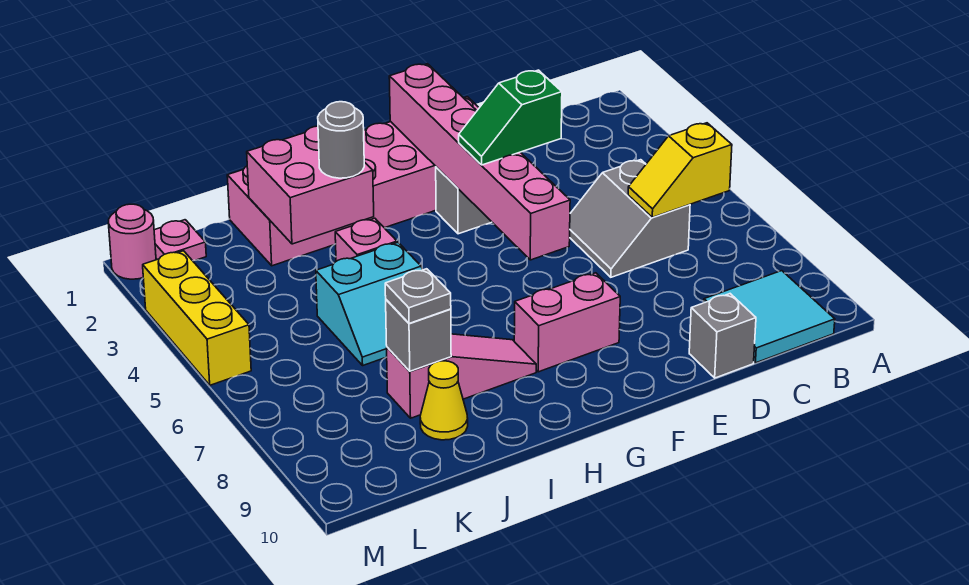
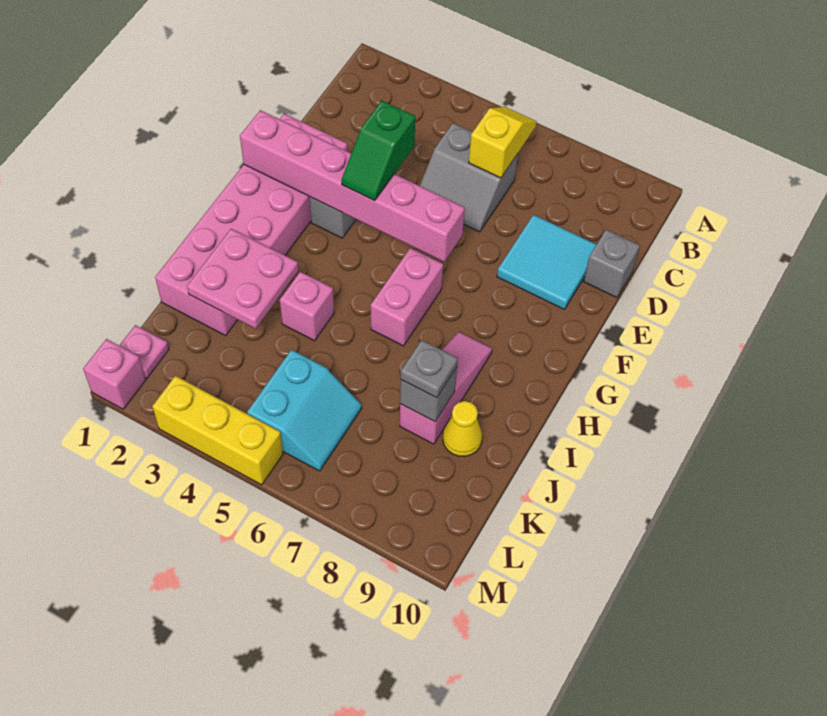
yellow slope B6:C6 level 2 top B -> yellow slope B6:C6 level 2 top C
cyan tile B9:C10 level 1 -> cyan tile D8:E9 level 1
pink brick F8:G8 level 1 -> pink brick G6:H6 level 1
pink brick I2:J3 level 2 -> pink plate I2:J3 level 2
grey round brick I3 level 3 -> none
cyan slope I5:J6 level 1 top 5 -> cyan slope K5:L6 level 1 top 5
pink round brick M1 level 1 -> pink brick M1 level 1

